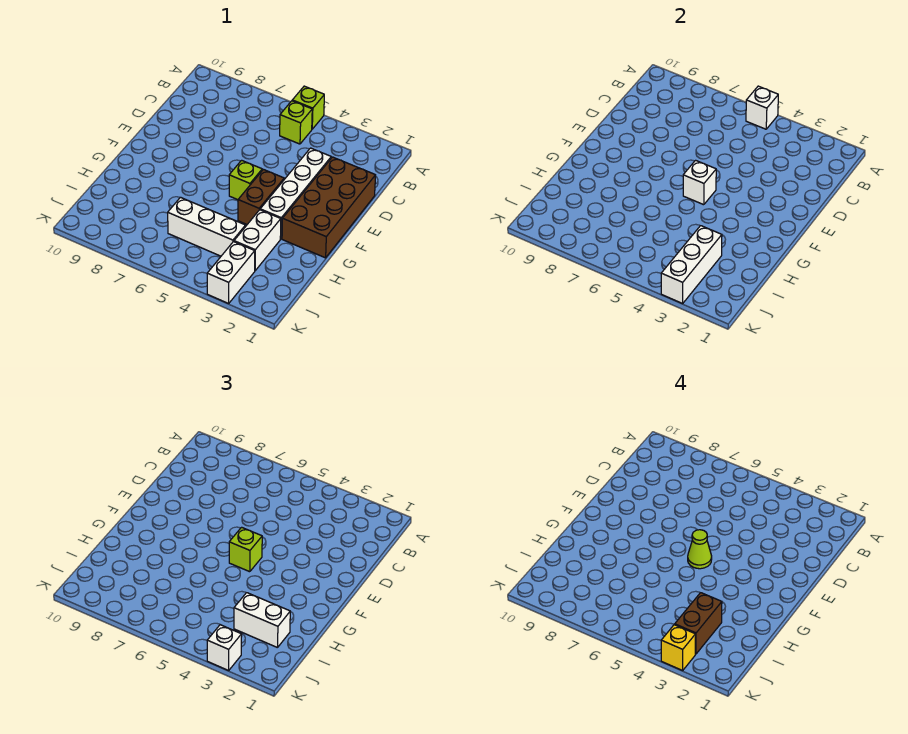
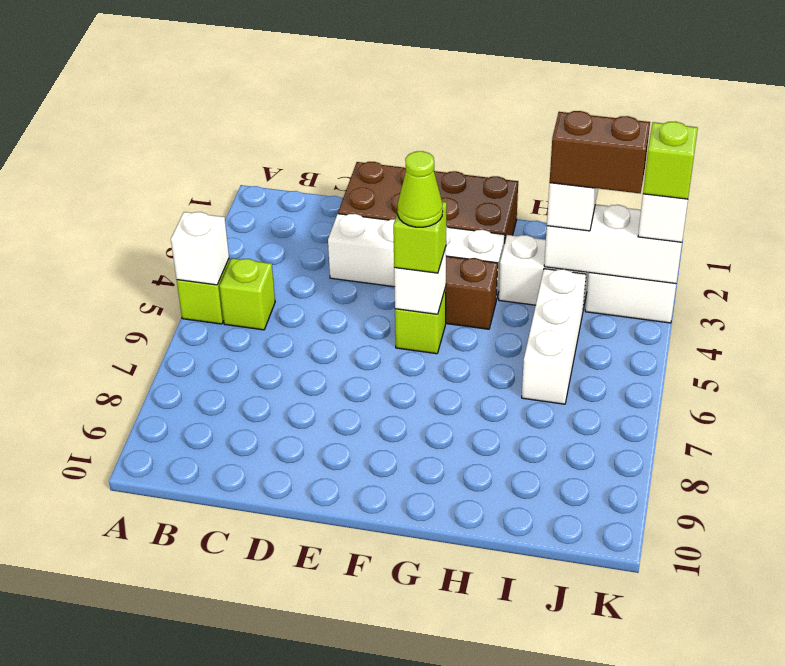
yellow brick K3 level 4 -> lime brick K3 level 4

